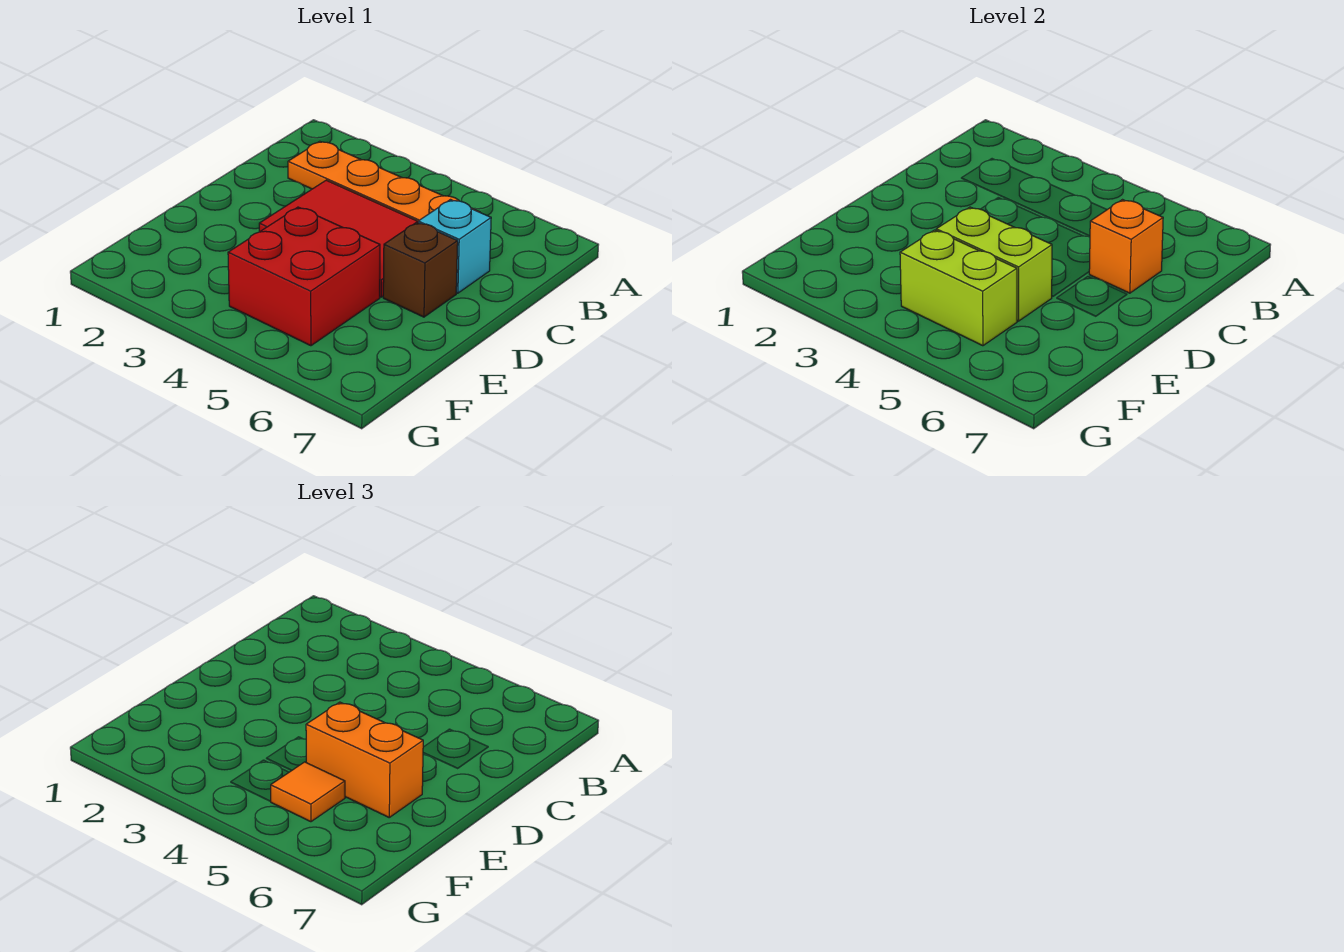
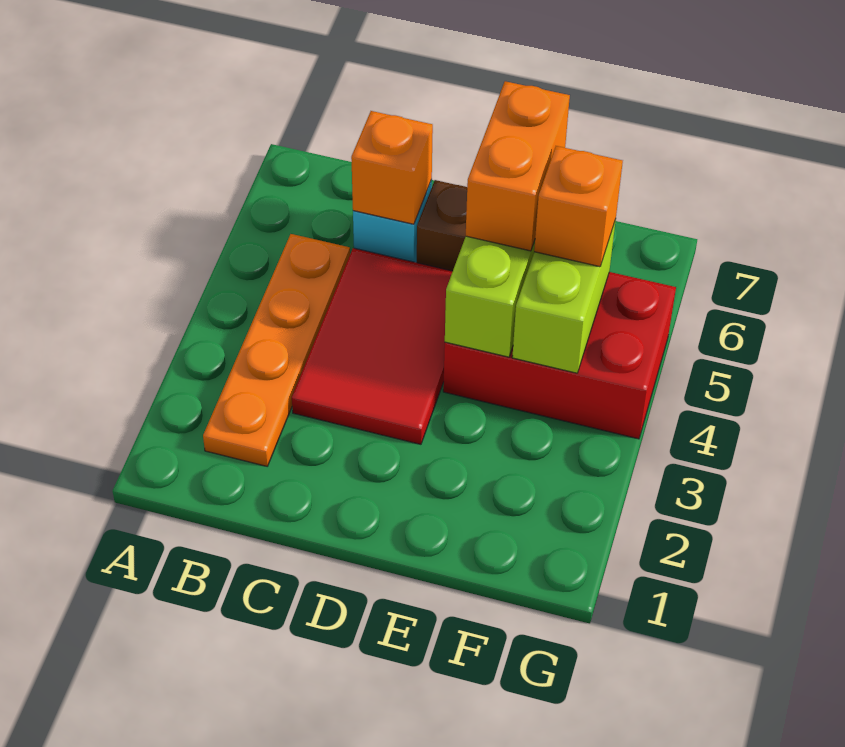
red brick E4:F5 level 1 -> red brick E4:G5 level 1
orange tile F5 level 3 -> orange brick F5 level 3

